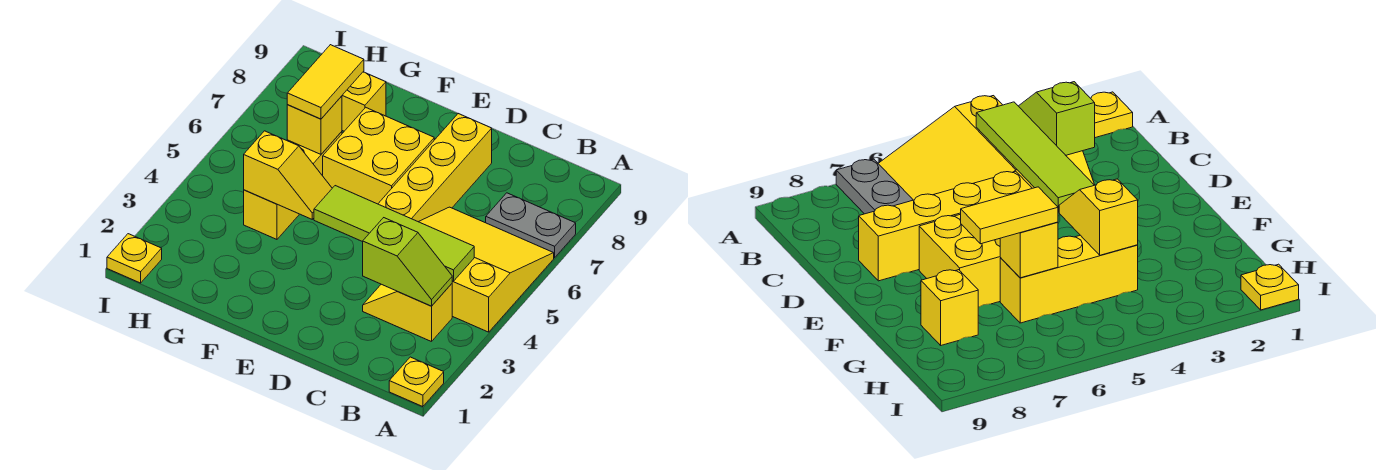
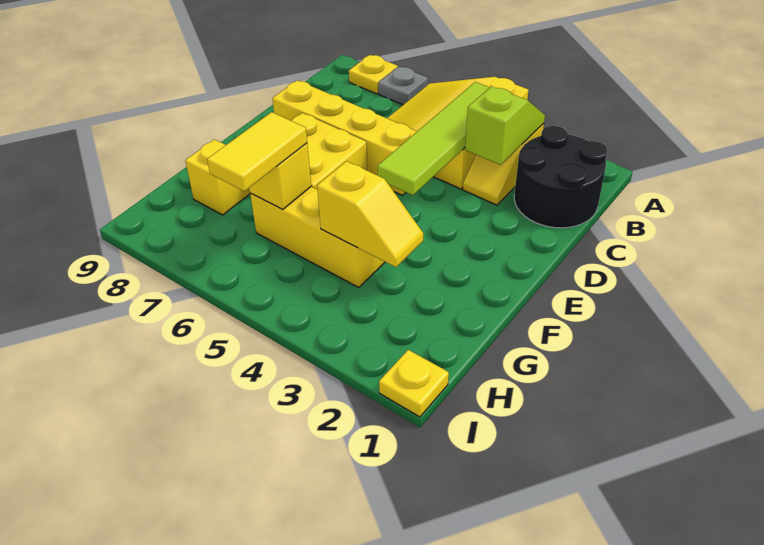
yellow plate A1 level 1 -> yellow plate A8 level 1
grey plate A7:B7 level 1 -> grey plate A7 level 1
none -> black round brick B1:C2 level 1
yellow slope F4:G4 level 2 top G -> yellow slope G3:G4 level 2 top 4
yellow tile G6:G7 level 3 -> yellow tile G6:H6 level 3

